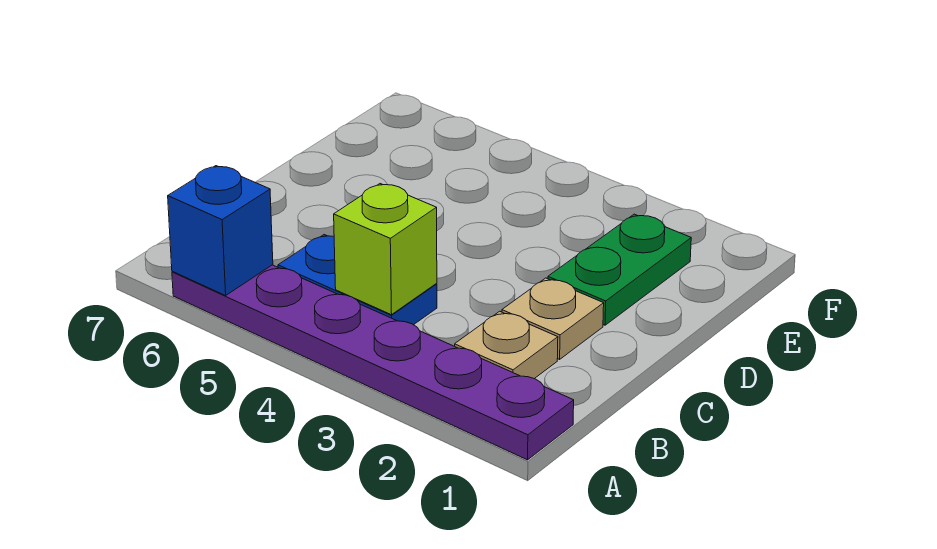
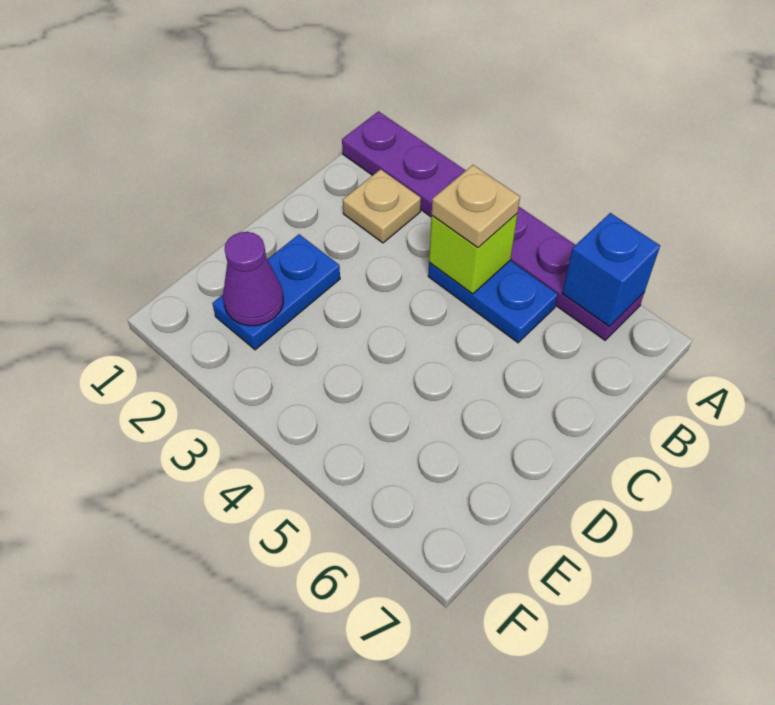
tan plate C2 level 1 -> tan plate B4 level 3
green plate D2:E2 level 1 -> blue plate D2:E2 level 1
none -> purple cone E2 level 2

